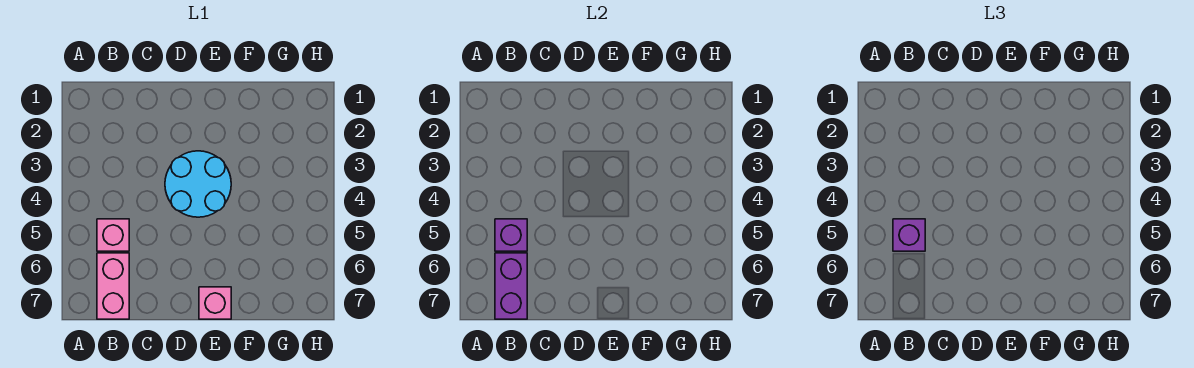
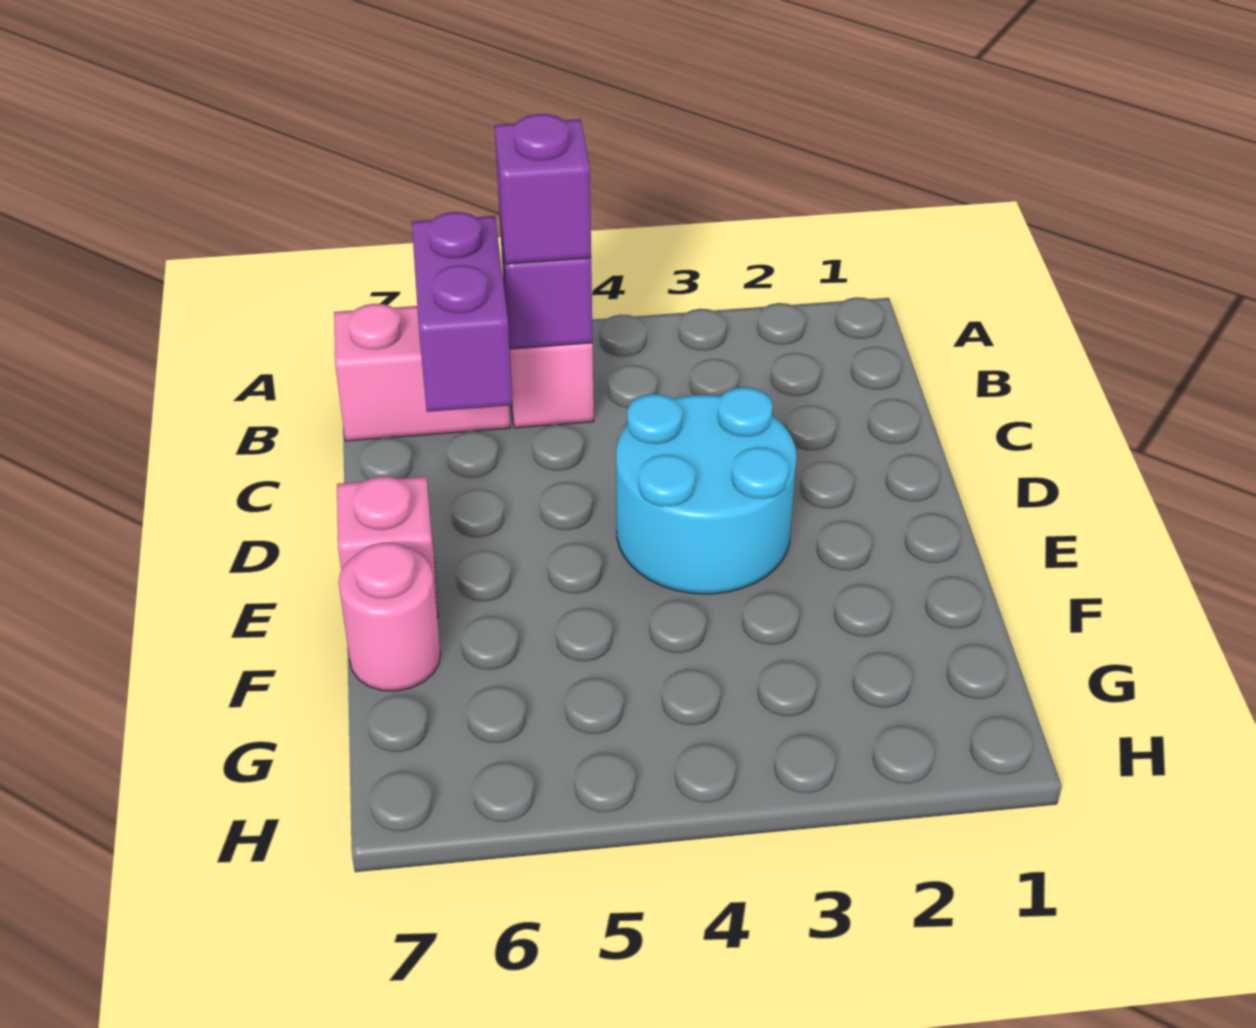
purple brick B6:B7 level 2 -> purple brick B6:C6 level 2
none -> pink round brick F7 level 1

